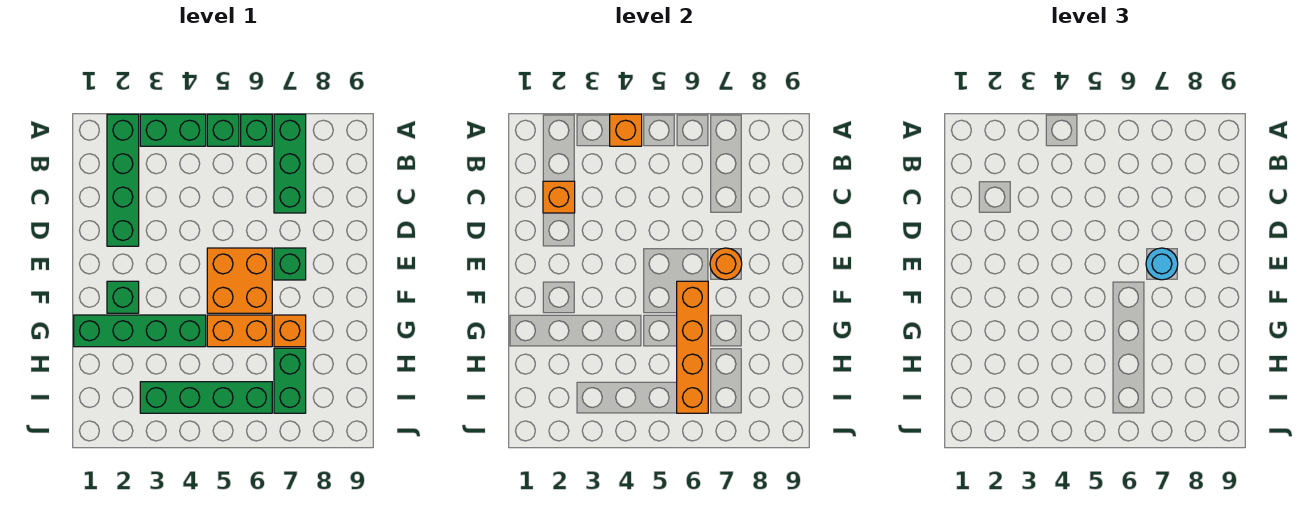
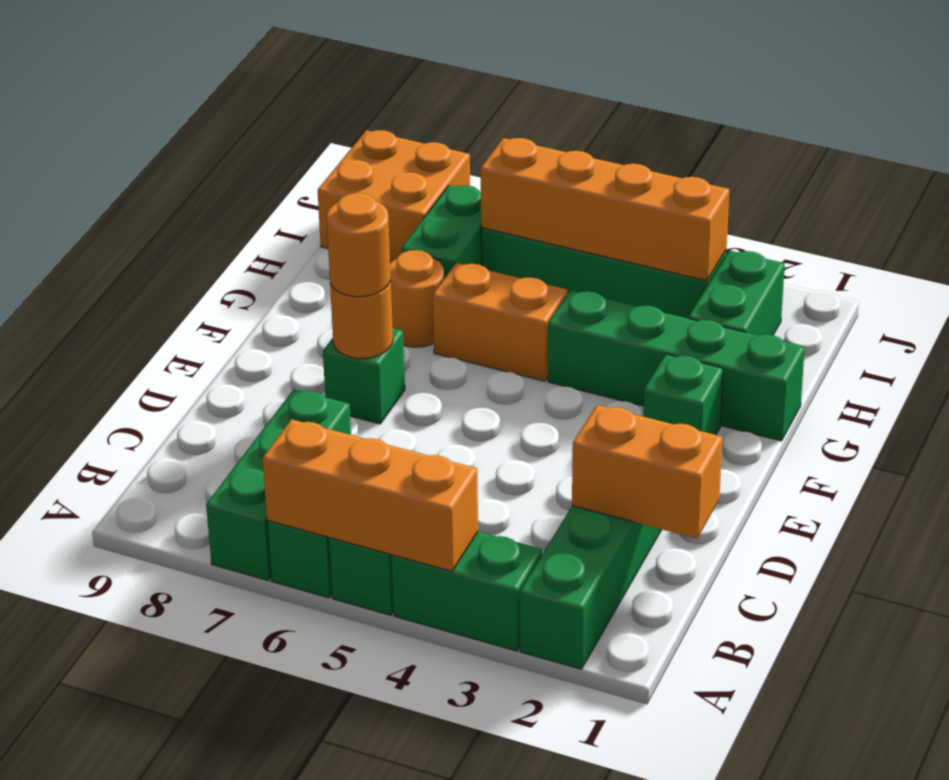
orange brick A4 level 2 -> orange brick A4:A6 level 2
orange brick C2 level 2 -> orange brick C1:C2 level 2
orange brick E5:F6 level 1 -> orange brick I8:J9 level 1
cyan round brick E7 level 3 -> orange round brick E7 level 3
orange brick F6:I6 level 2 -> orange brick I3:I6 level 2
orange brick G7 level 1 -> orange round brick G7 level 1
none -> green brick H2:I2 level 1

